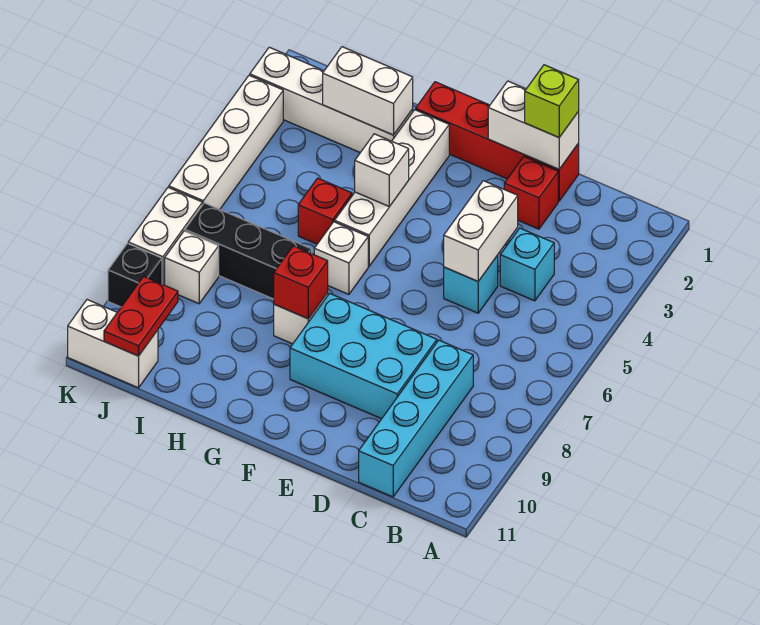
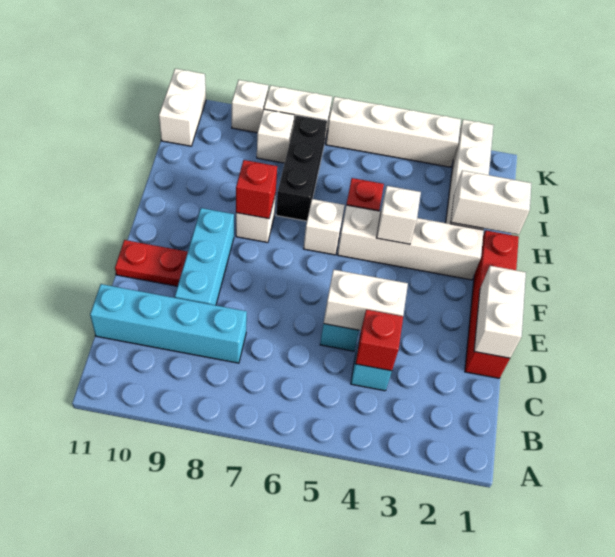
lime brick D1 level 3 -> none
red brick D2 level 1 -> red brick C4 level 2
cyan brick D8:F9 level 1 -> cyan brick D9:F9 level 1
white brick H2:I2 level 2 -> white brick H1:H2 level 2
red plate J10:J11 level 2 -> red plate E10:E11 level 1
black brick K9 level 1 -> white brick K9 level 1

